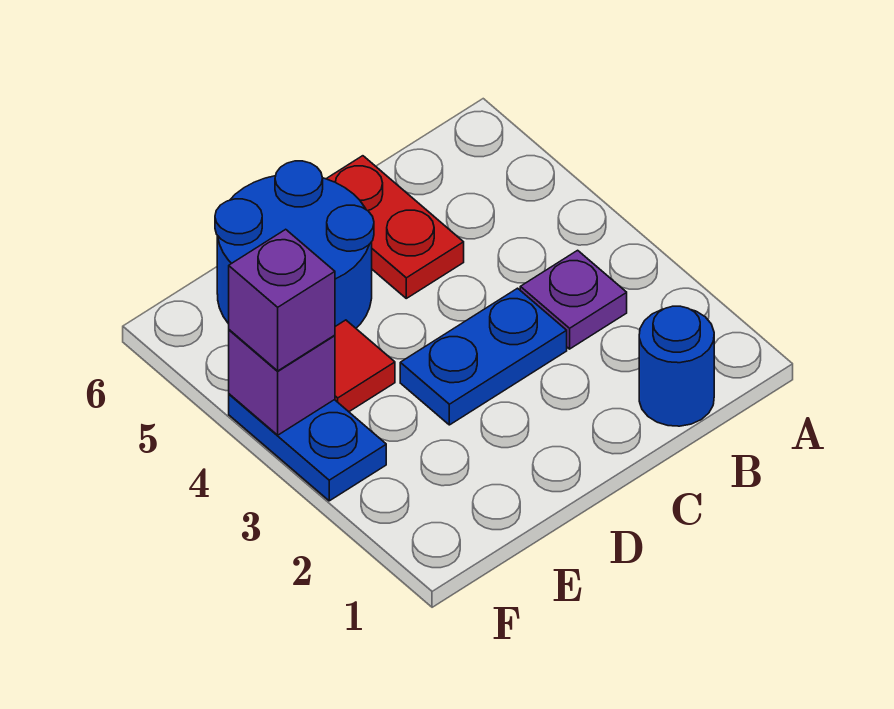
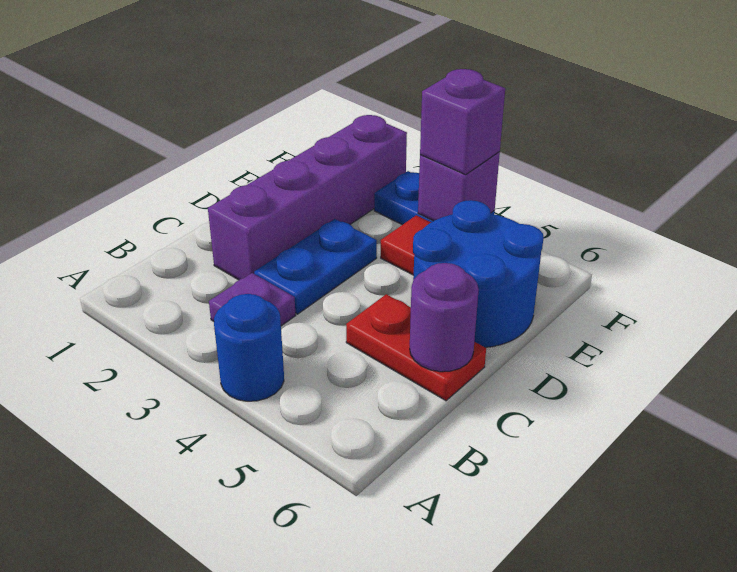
blue round brick B1 level 1 -> blue round brick A4 level 1
none -> purple brick C2:F2 level 1
none -> purple round brick C6 level 2

